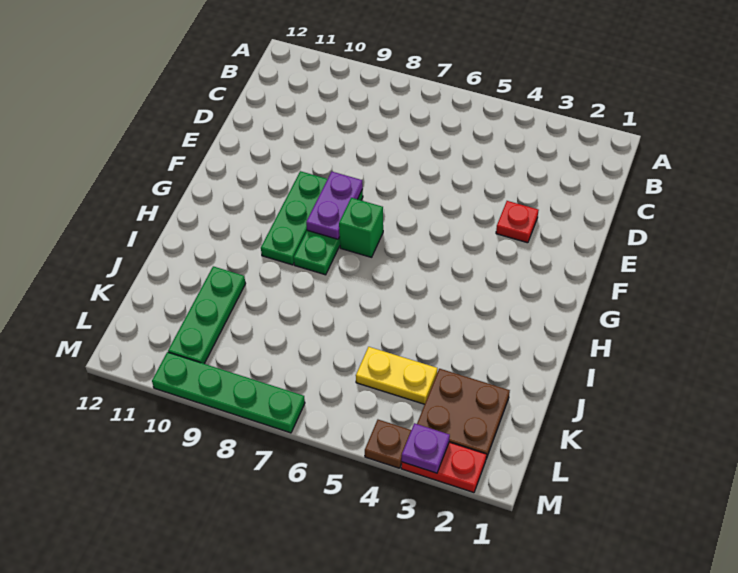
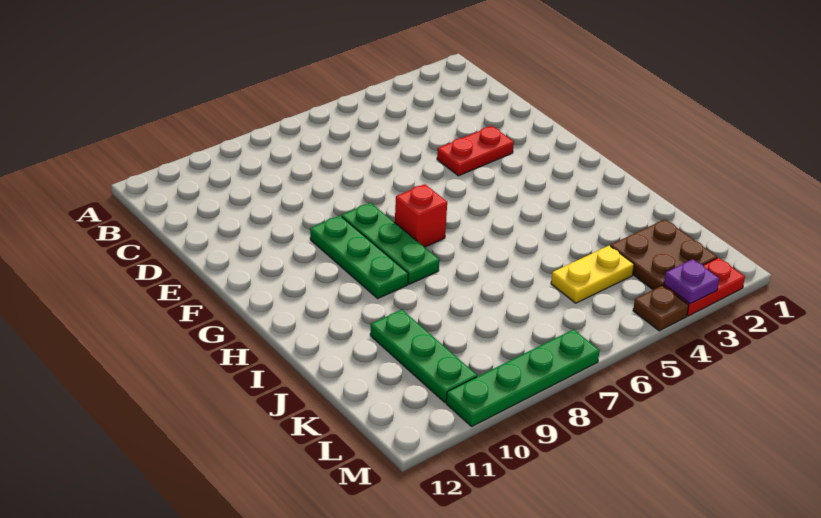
red plate E3 level 1 -> red plate E3:E4 level 1
purple plate F8:G8 level 2 -> none
green brick G7 level 1 -> red brick G7 level 1

